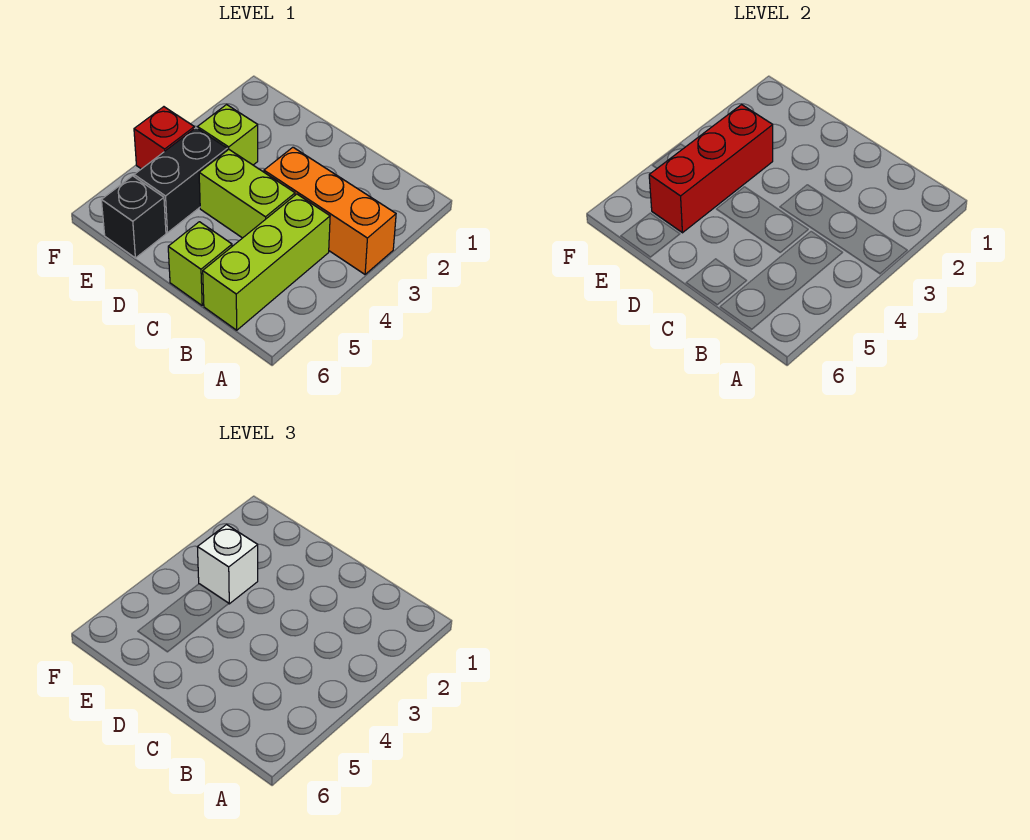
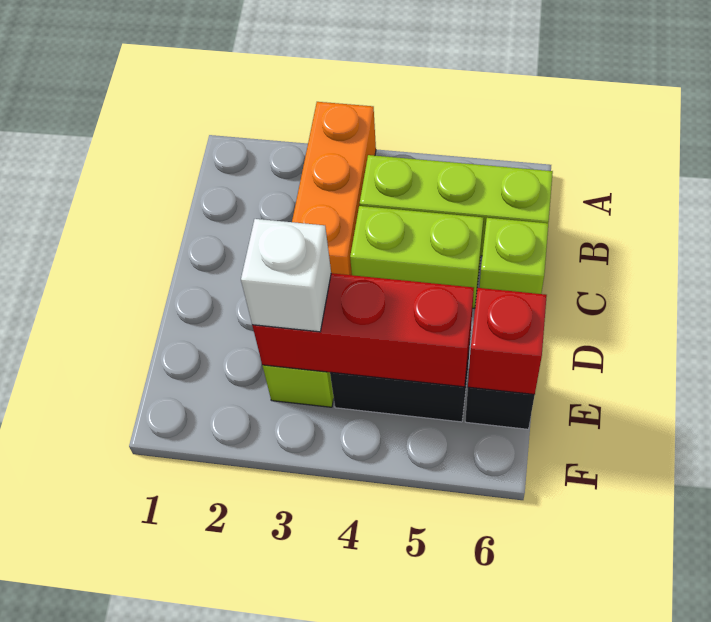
lime brick C4:D4 level 1 -> lime brick C4:C5 level 1
red brick F4 level 1 -> red brick E6 level 2

